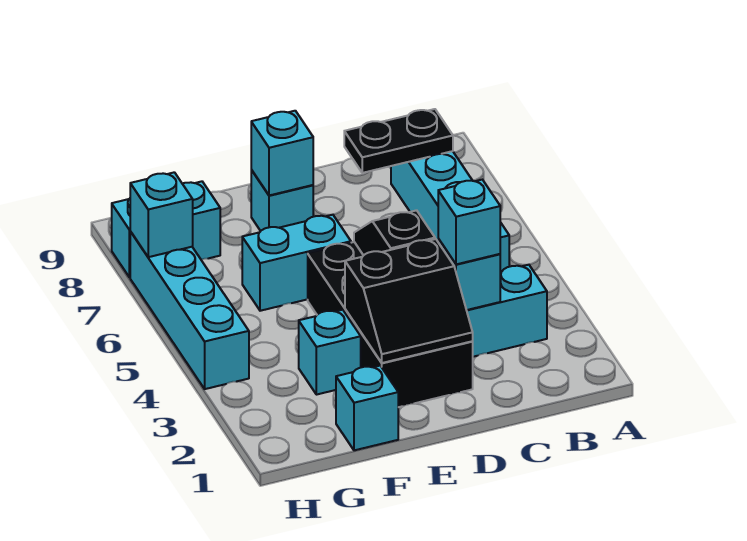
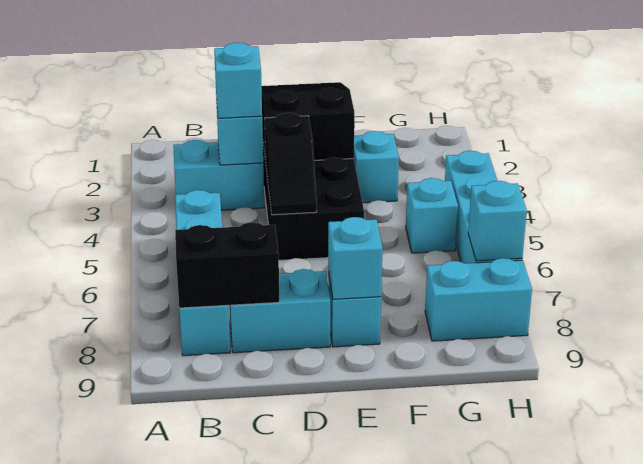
black plate B8:C8 level 2 -> black brick B8:C8 level 2
black slope D2:E3 level 2 top 3 -> black slope D1:E3 level 2 top 3
cyan brick E6:F6 level 1 -> cyan brick C8:D8 level 1
cyan brick F1 level 1 -> cyan brick G5 level 1

